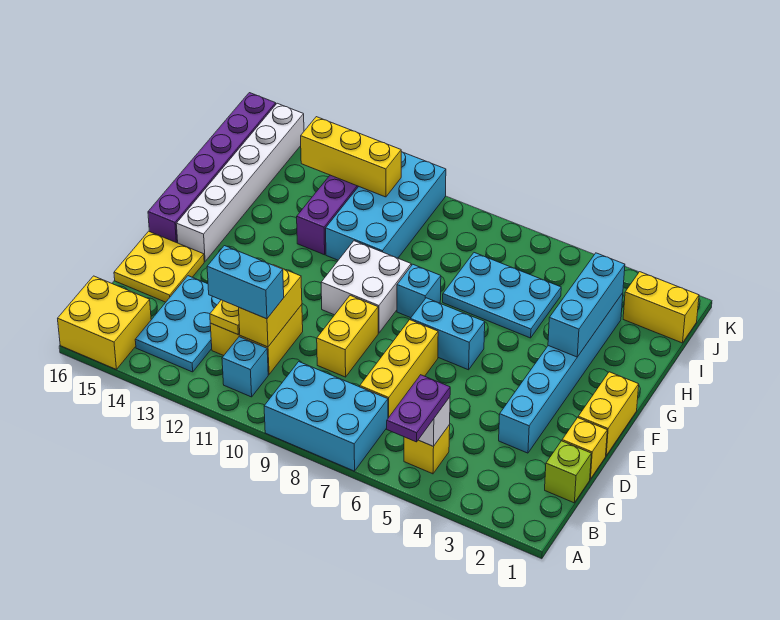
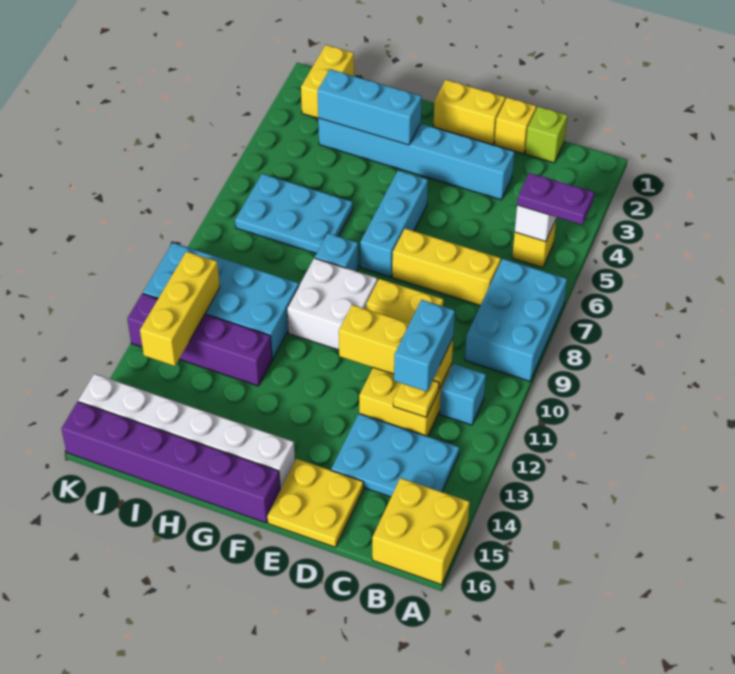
yellow brick C11:D11 level 2 -> yellow brick C11:E11 level 2
cyan brick F6:F7 level 1 -> cyan brick F5:F7 level 1
cyan plate H5:I7 level 1 -> cyan plate H6:J7 level 1

